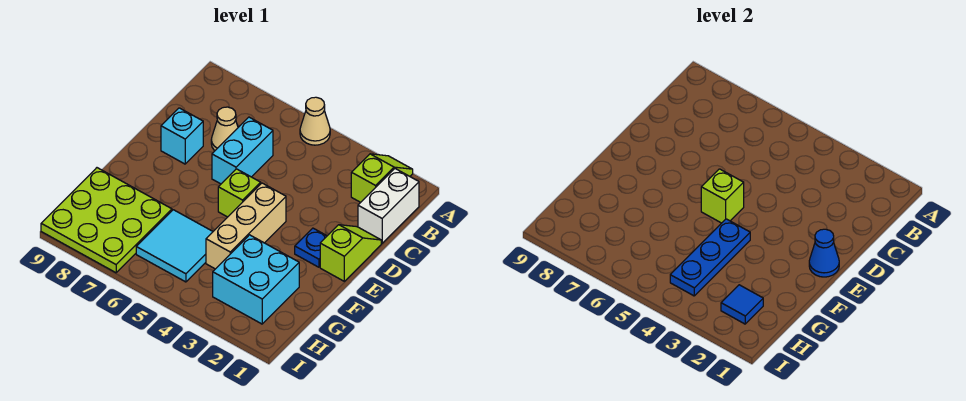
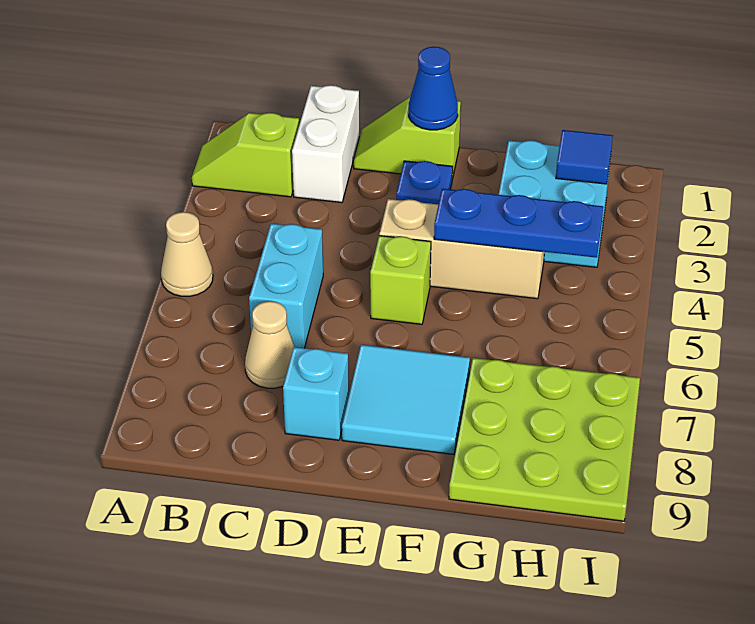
white brick B1:C1 level 1 -> white brick C1:C2 level 1
cyan brick C6:D6 level 1 -> cyan brick C5:C6 level 1
lime brick E5 level 2 -> none
cyan tile G5:H6 level 1 -> cyan tile E7:F8 level 1

